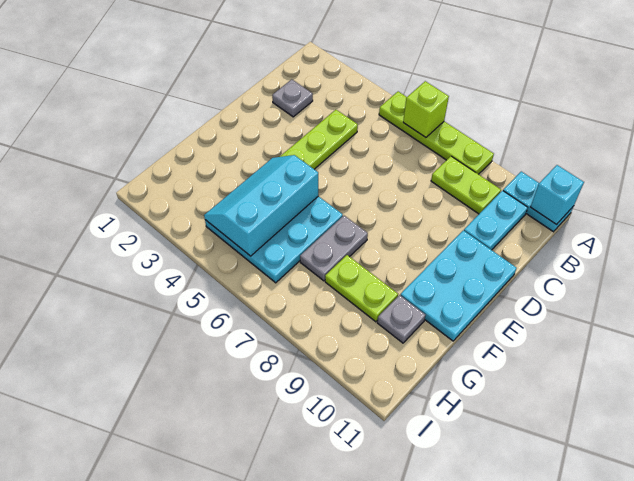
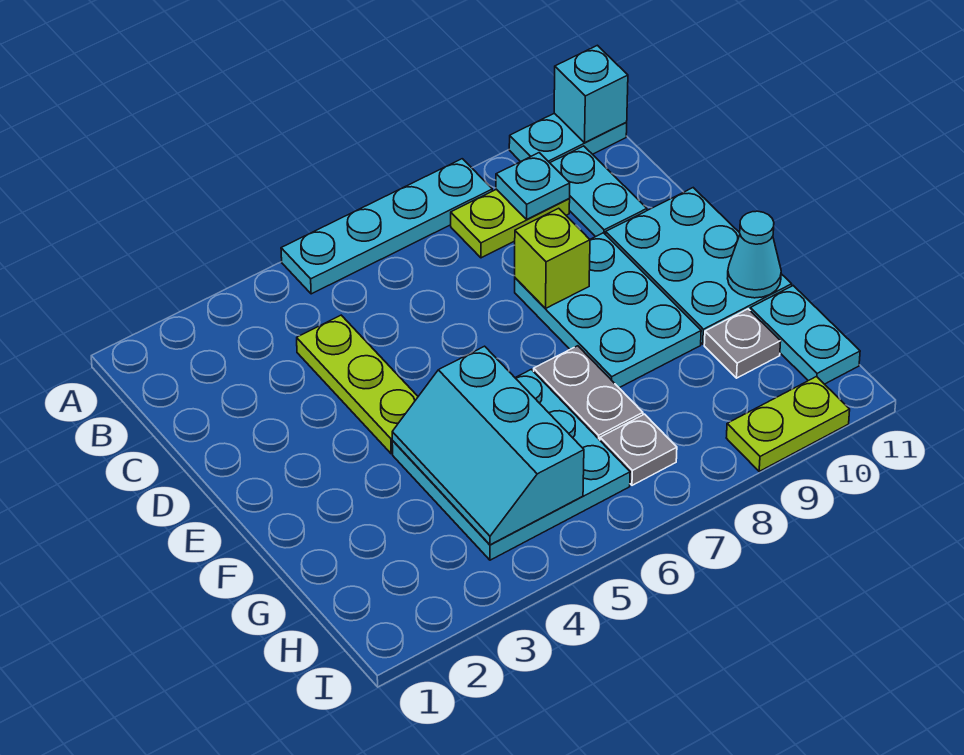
lime plate A5:A8 level 1 -> cyan plate A5:A8 level 1
lime brick A6 level 2 -> lime brick D8 level 2
none -> cyan plate B9 level 2
grey plate C2 level 1 -> grey plate H7 level 1
none -> cyan plate D8:F9 level 1
none -> cyan cone F11 level 2
lime plate G8:G9 level 1 -> lime plate I9:I10 level 1
none -> cyan plate G11:H11 level 1

